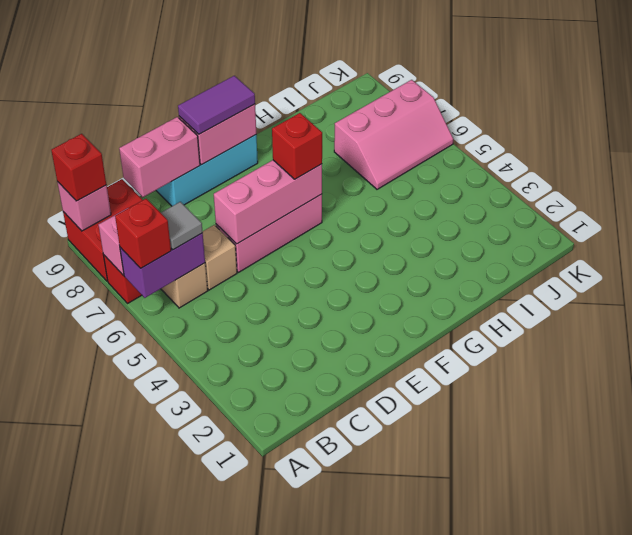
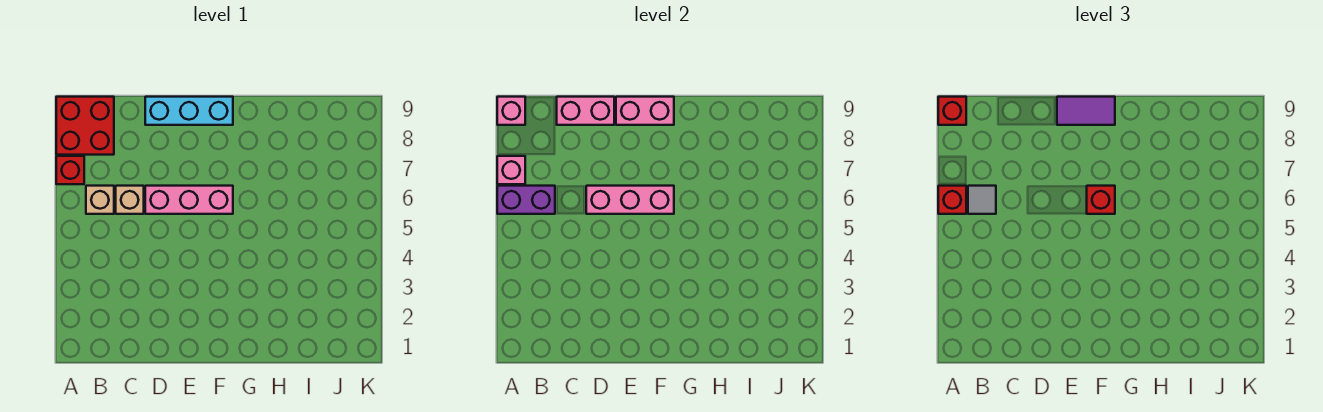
pink slope I6:K7 level 1 top 7 -> none

